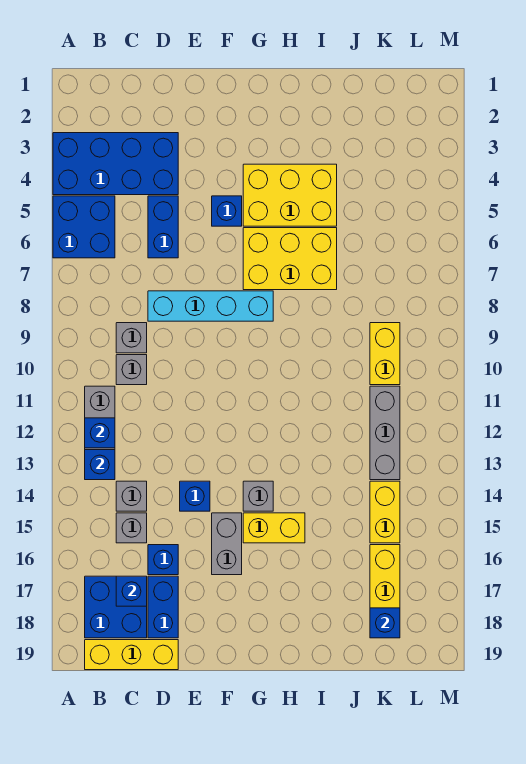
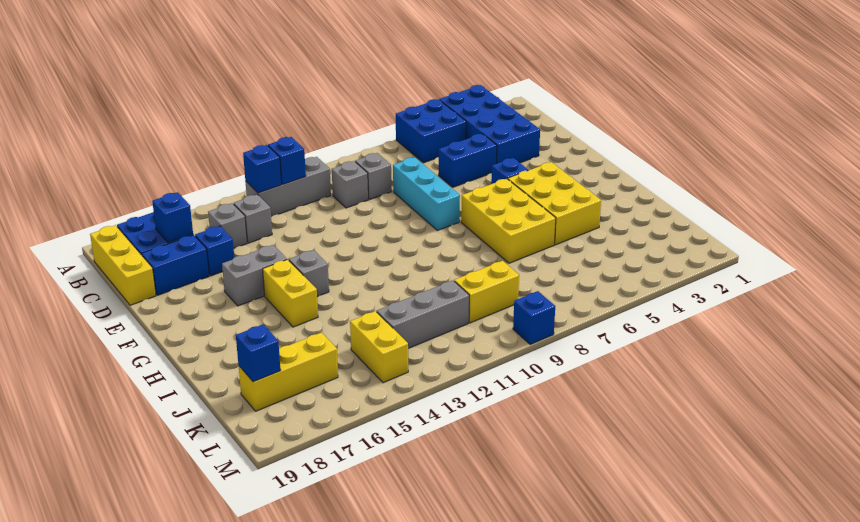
cyan brick D8:G8 level 1 -> cyan brick D8:F8 level 1
blue brick E14 level 1 -> blue brick M9 level 1
yellow brick K14:K15 level 1 -> yellow brick K14:L14 level 1

